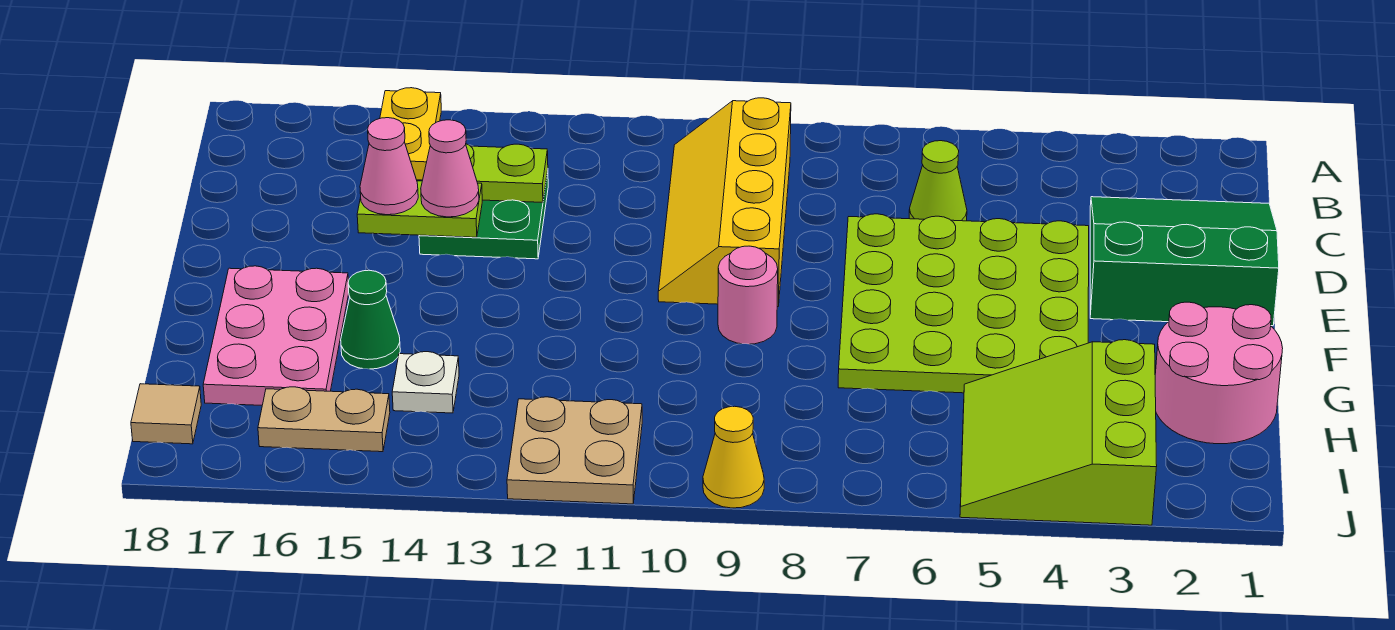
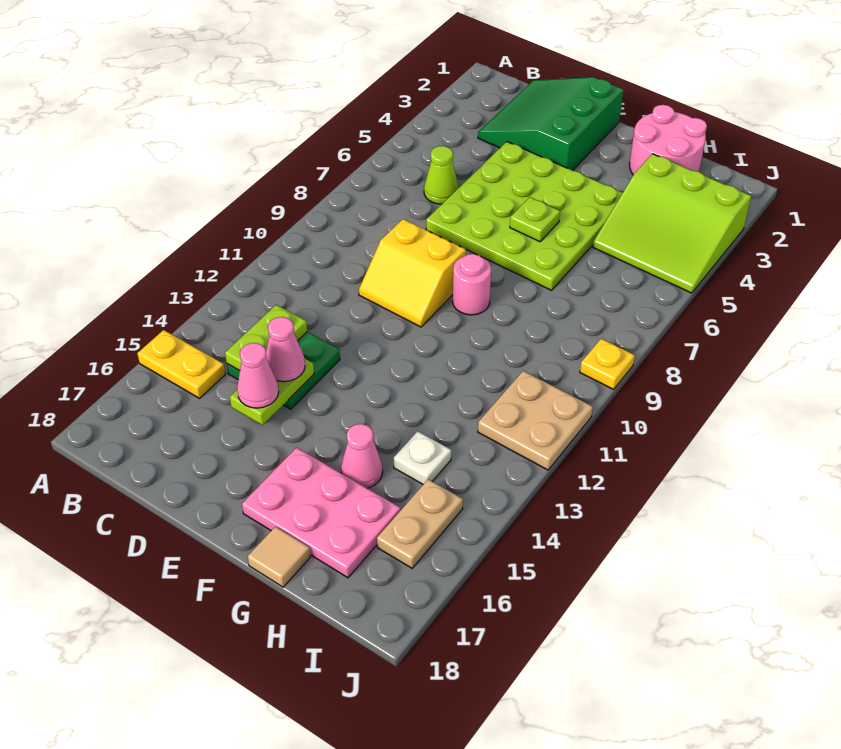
yellow slope B9:E10 level 1 top 9 -> yellow slope D9:E10 level 1 top 9
none -> lime plate F6 level 2
green cone G15 level 1 -> pink cone G15 level 1
tan tile I18 level 1 -> tan tile G18 level 1
yellow cone J9 level 1 -> yellow plate J9 level 1

